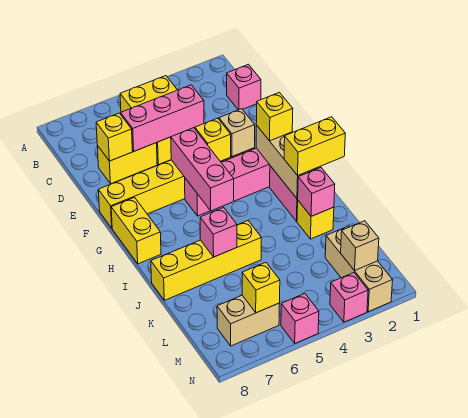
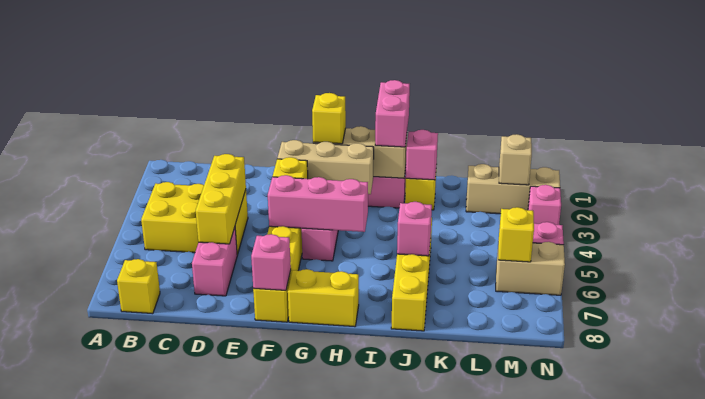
pink brick C1 level 1 -> pink brick F8 level 2
pink brick D4:D6 level 2 -> yellow brick D4:D6 level 2
yellow brick D6:D7 level 1 -> pink brick D6:D7 level 1
yellow brick D7 level 2 -> yellow brick B8 level 1
tan brick F3 level 2 -> tan brick F3:H3 level 2
yellow brick I1:I2 level 3 -> pink brick I1:I2 level 3
tan brick M6:M7 level 1 -> tan brick M6:N6 level 1

